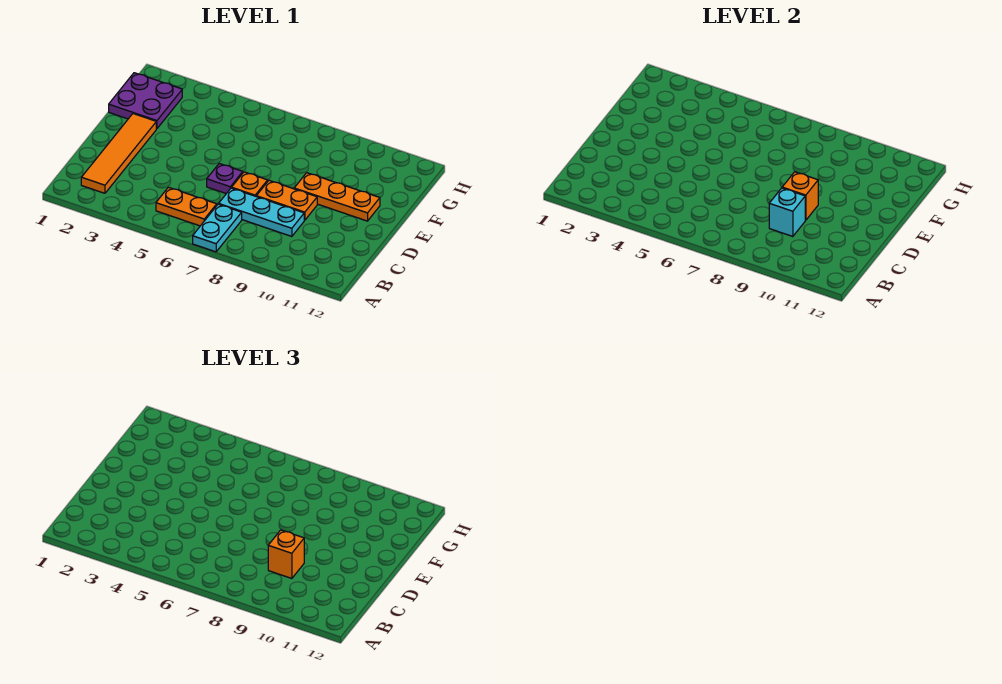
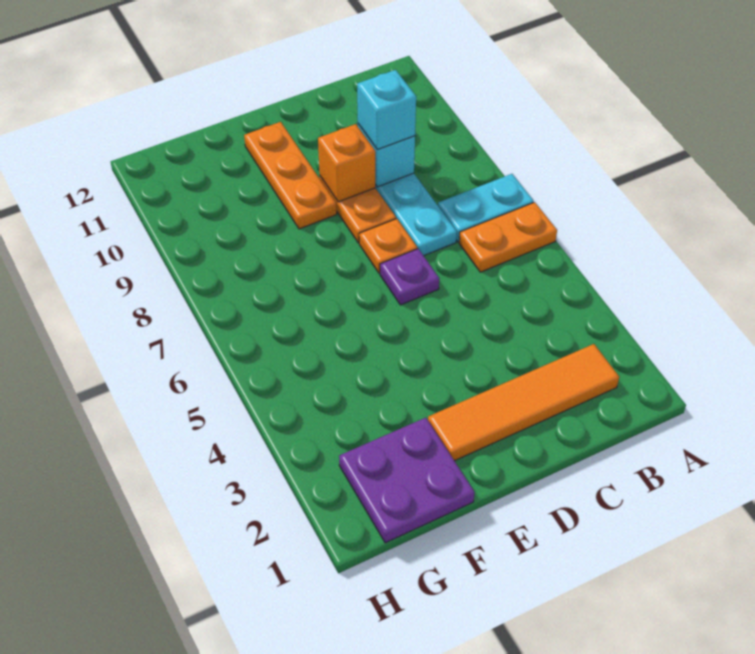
orange plate B5:B6 level 1 -> orange plate A6:B6 level 1
orange brick C9 level 3 -> cyan brick C9 level 3

